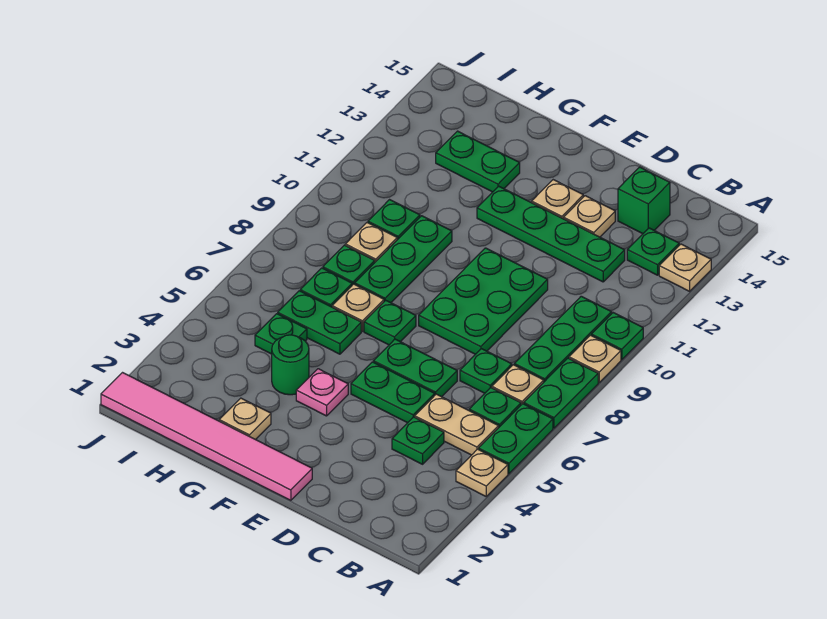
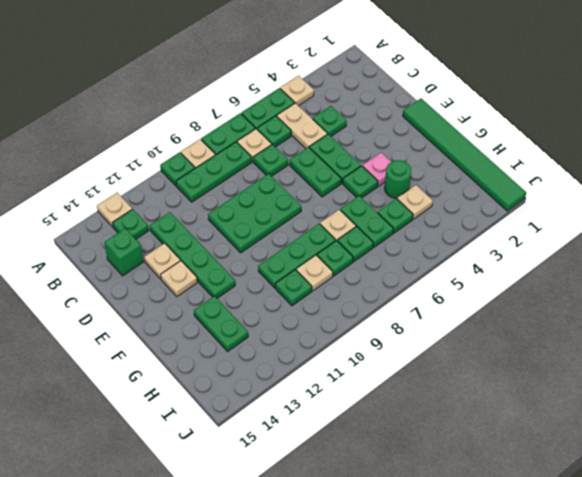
pink tile E1:J1 level 1 -> green tile E1:J1 level 1
green plate F7 level 1 -> green plate F5 level 1
tan plate G2 level 1 -> tan plate H4 level 1

